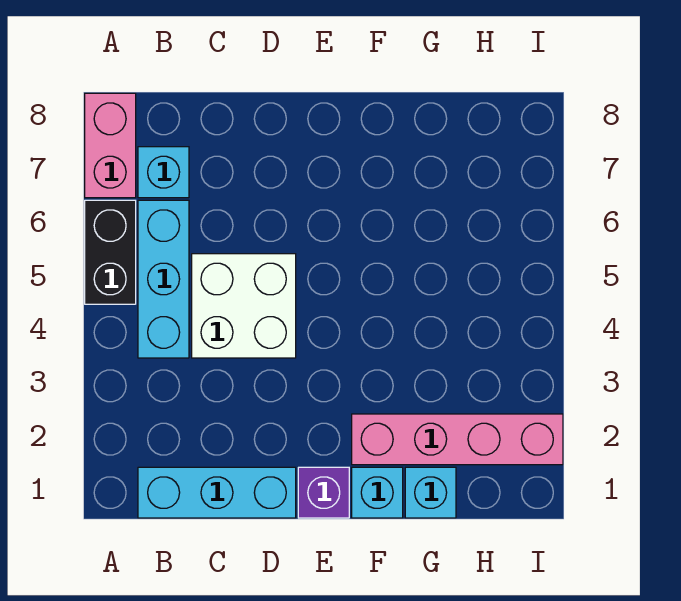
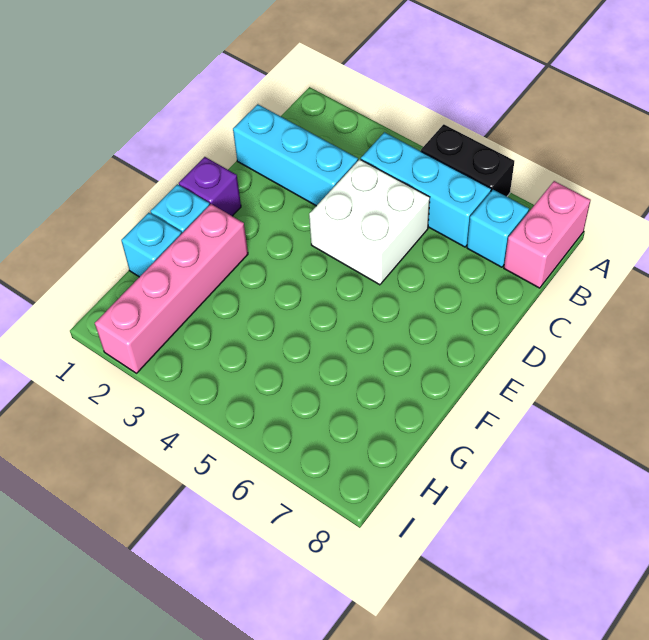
pink brick A7:A8 level 1 -> pink brick A8:B8 level 1
cyan brick B1:D1 level 1 -> cyan brick C1:C3 level 1

